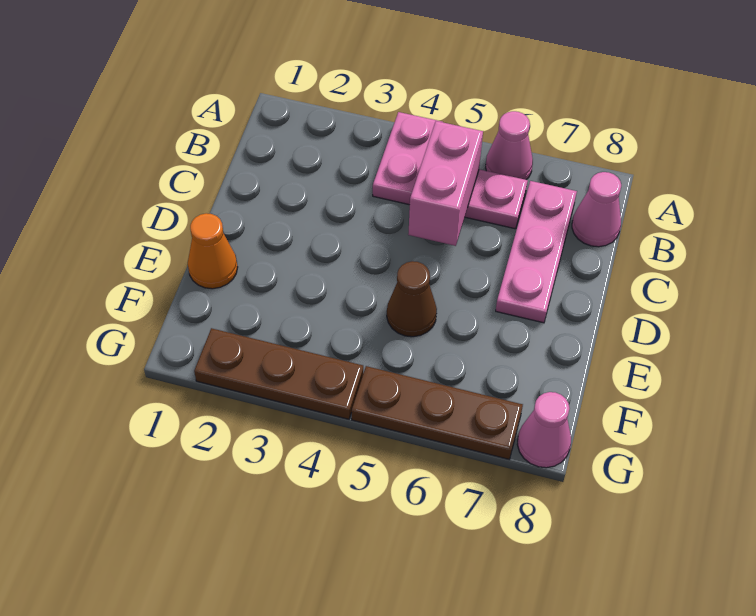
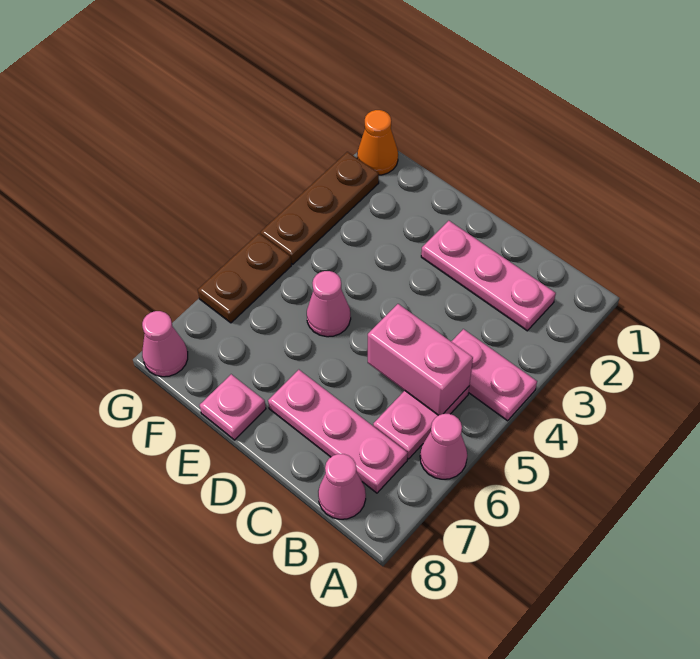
none -> pink plate B2:D2 level 1
orange cone E1 level 1 -> orange cone G1 level 1
brown cone E5 level 1 -> pink cone E5 level 1
none -> pink plate E8 level 1
brown plate G5:G7 level 1 -> brown plate G5:G6 level 1

